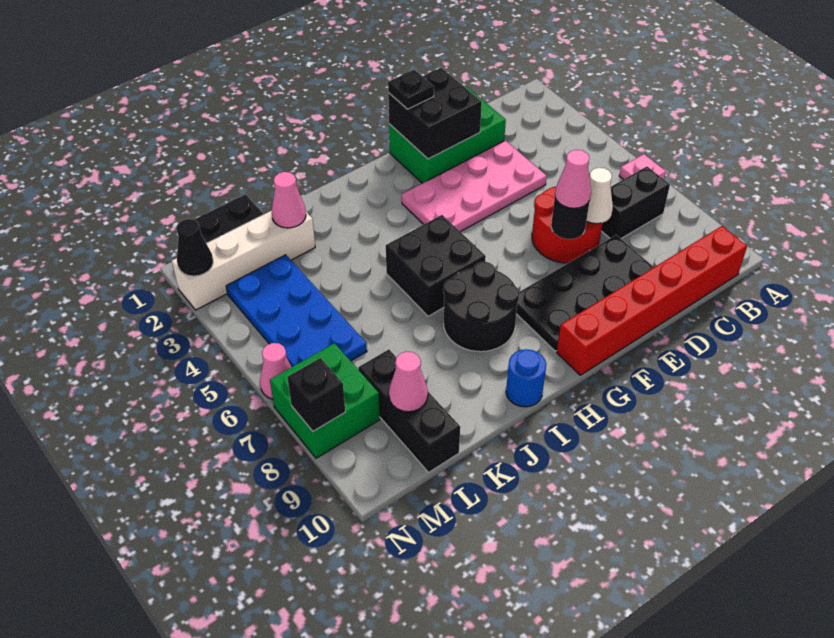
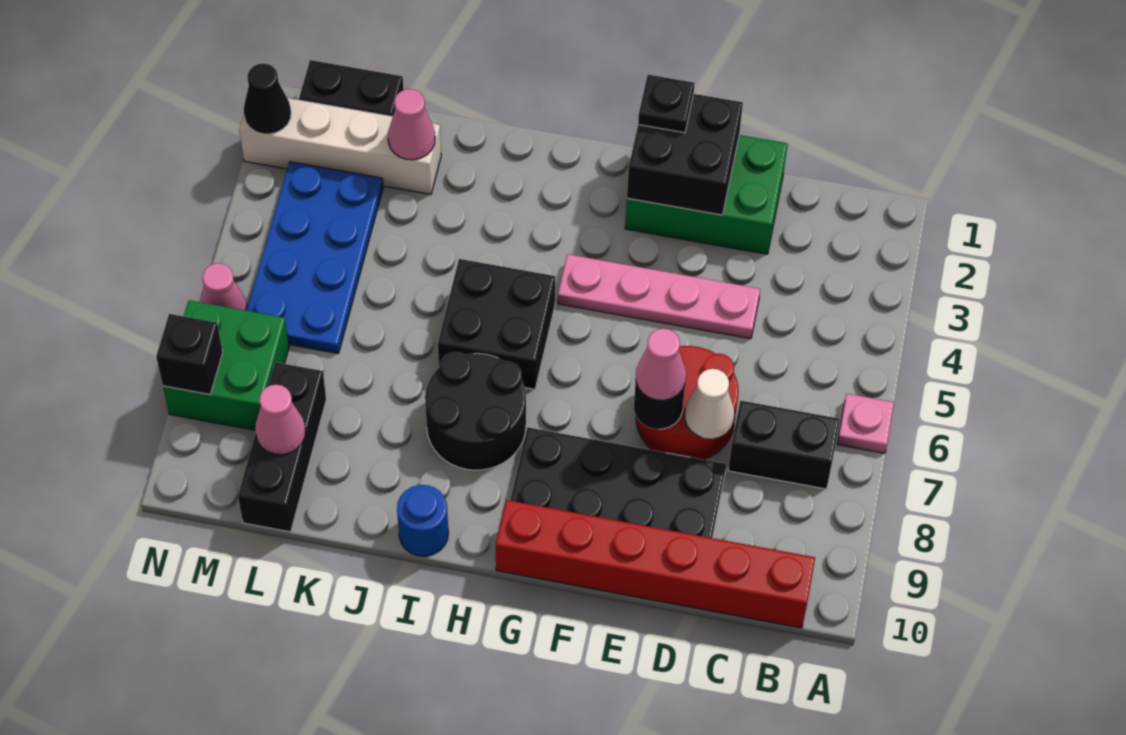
pink plate D3:G4 level 1 -> pink plate D4:G4 level 1

